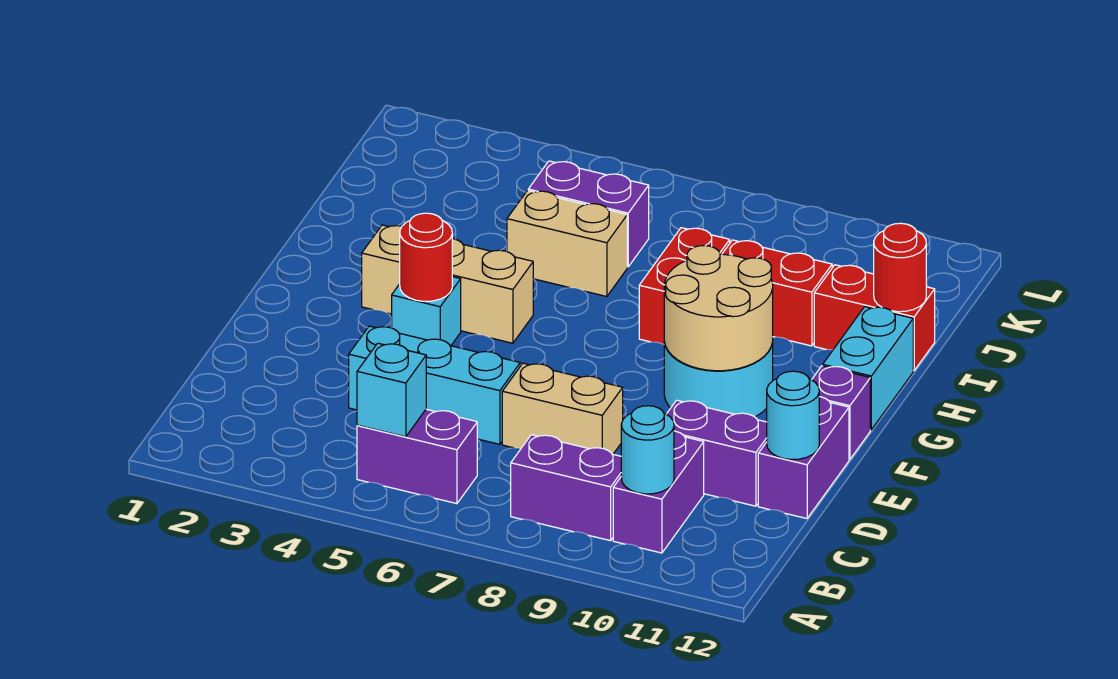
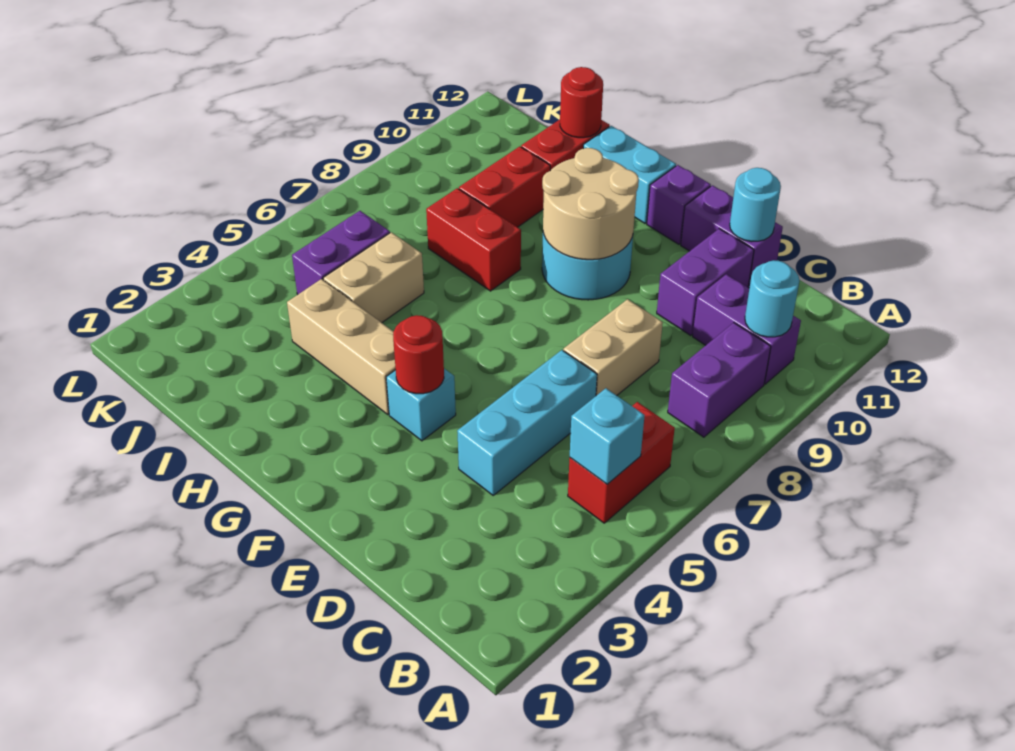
purple brick B5:B6 level 1 -> red brick B5:B6 level 1
tan brick G3:G5 level 1 -> tan brick G4:I4 level 1

